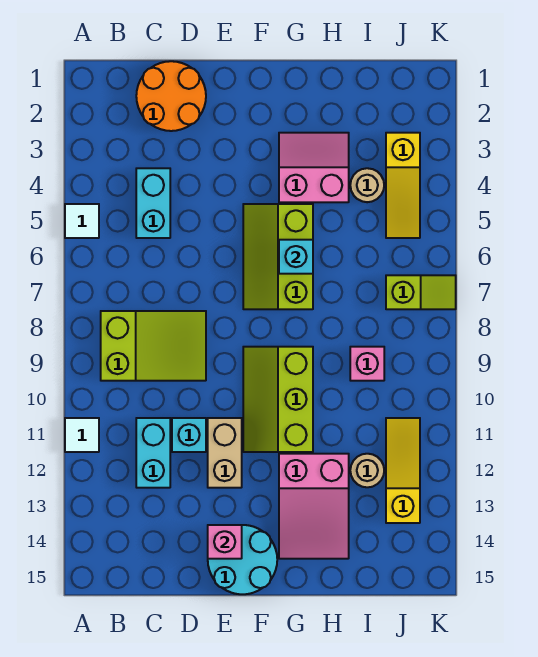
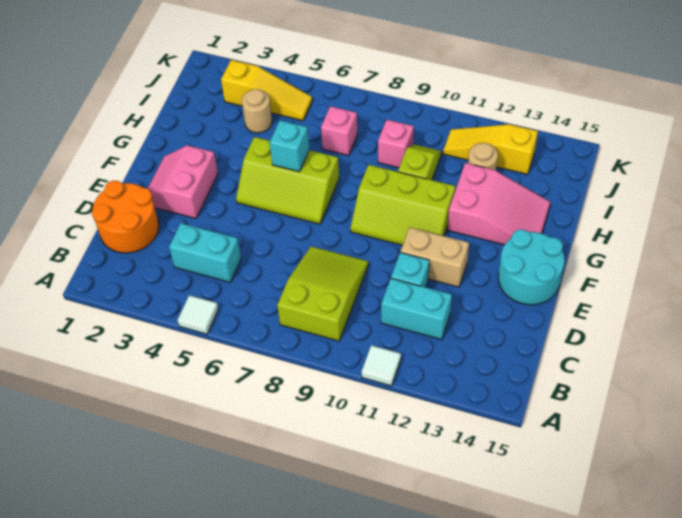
pink brick E14 level 2 -> pink brick I7 level 1
pink slope G3:H4 level 1 top 4 -> pink slope E2:F3 level 1 top 3
lime slope J7:K7 level 1 top J -> lime slope H10:I10 level 1 top H

